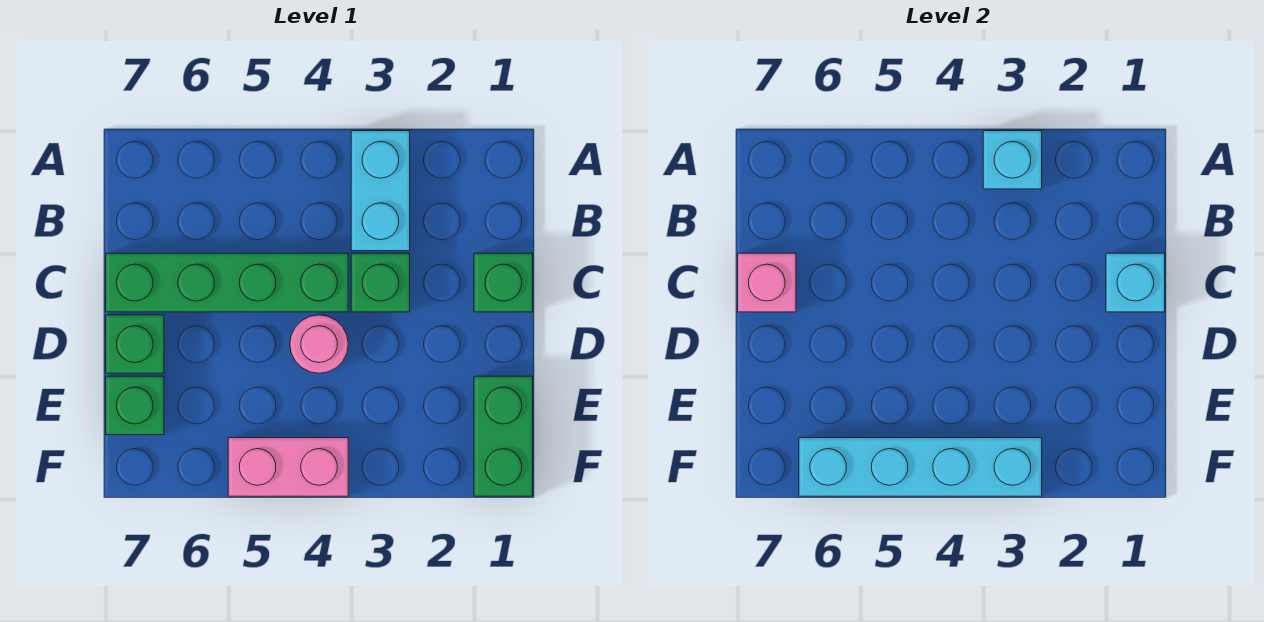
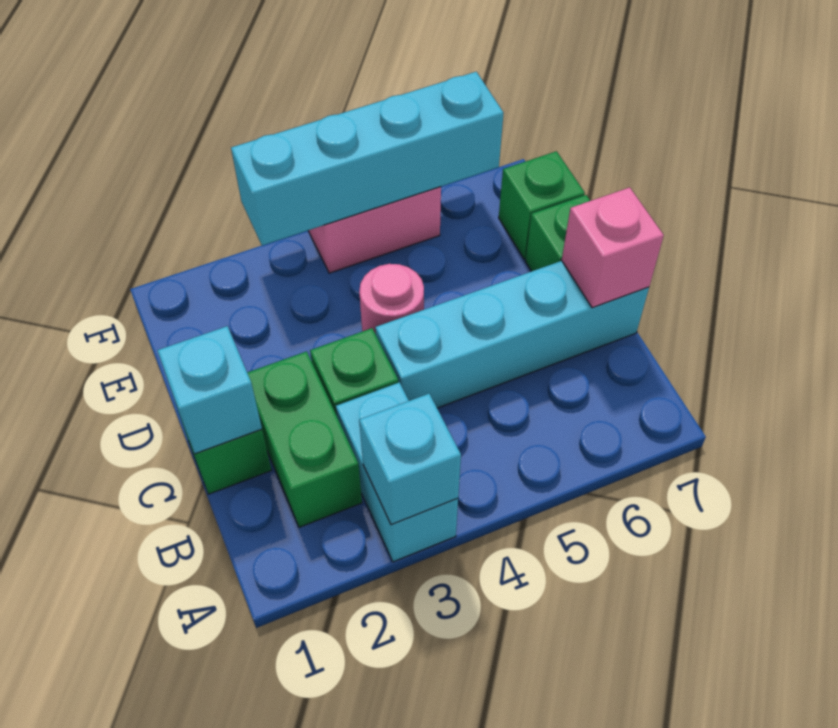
green brick C4:C7 level 1 -> cyan brick C4:C7 level 1
green brick E1:F1 level 1 -> green brick B2:C2 level 1

